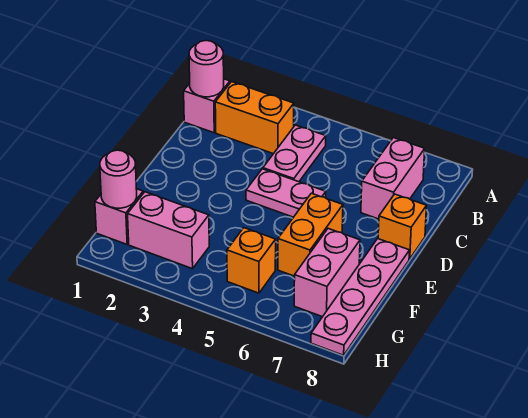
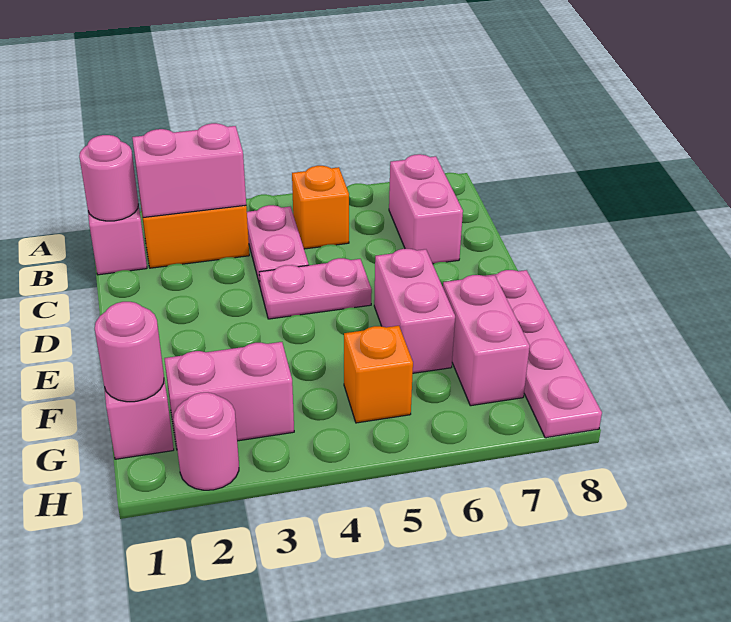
none -> pink brick B2:B3 level 2
orange brick D8 level 1 -> orange brick B5 level 1
orange brick E6:F6 level 1 -> pink brick E6:F6 level 1
none -> pink round brick H2 level 1

